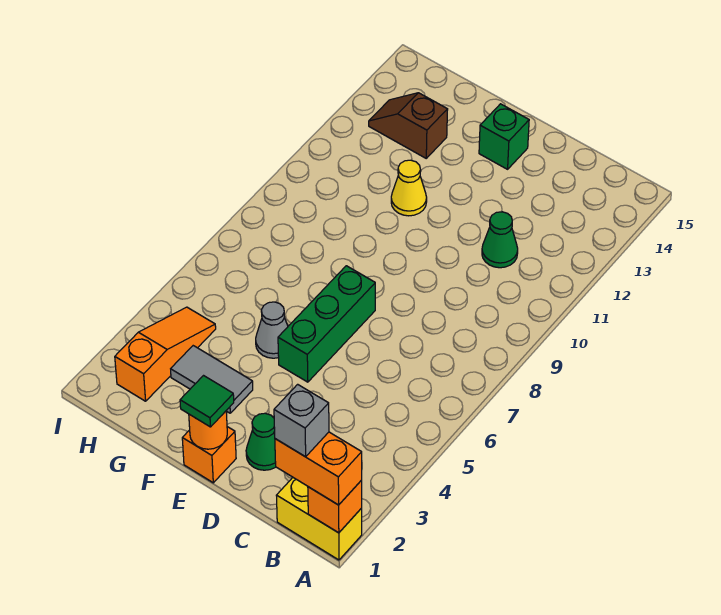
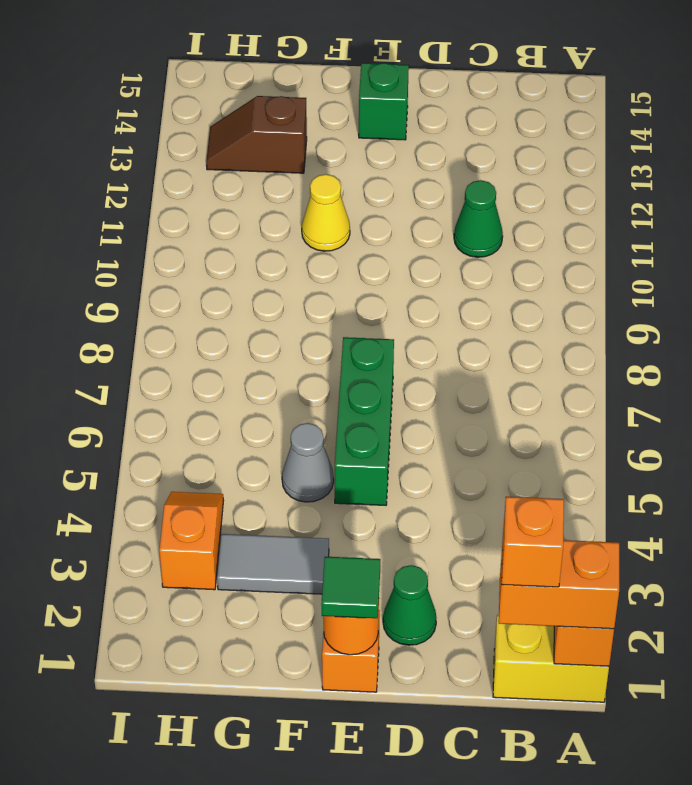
grey brick B1 level 4 -> orange brick B1 level 4
orange slope H2:H4 level 1 top 2 -> orange slope H3:H4 level 1 top 3

